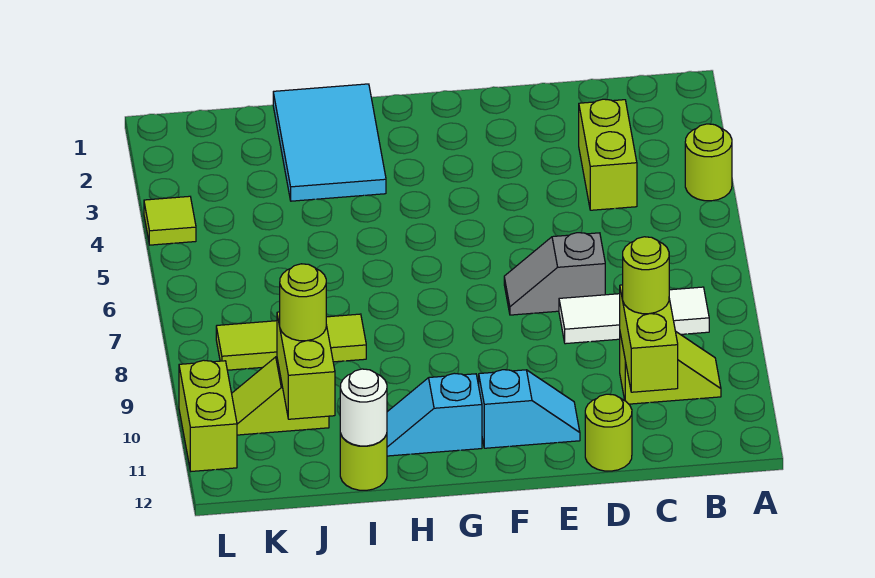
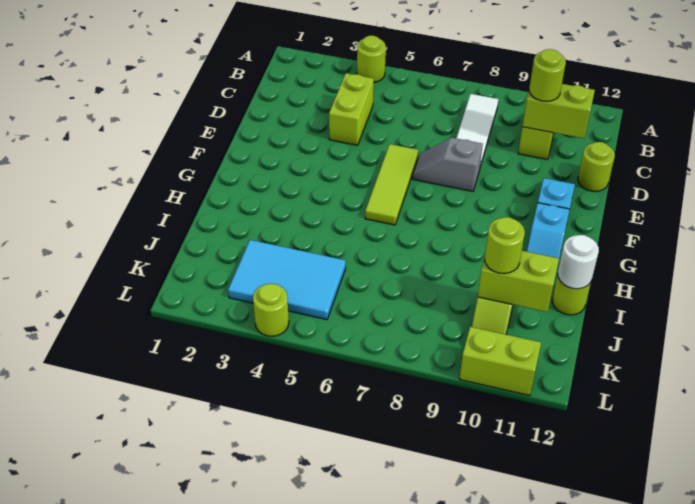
lime brick C3:C4 level 1 -> lime brick C4:D4 level 1
grey slope D7:E7 level 1 top D -> grey slope E7:E8 level 1 top 8
cyan tile H1:I3 level 1 -> cyan tile J3:K5 level 1
lime tile I8:K8 level 1 -> lime tile E6:G6 level 1
lime tile L4 level 1 -> lime round brick L4 level 1

